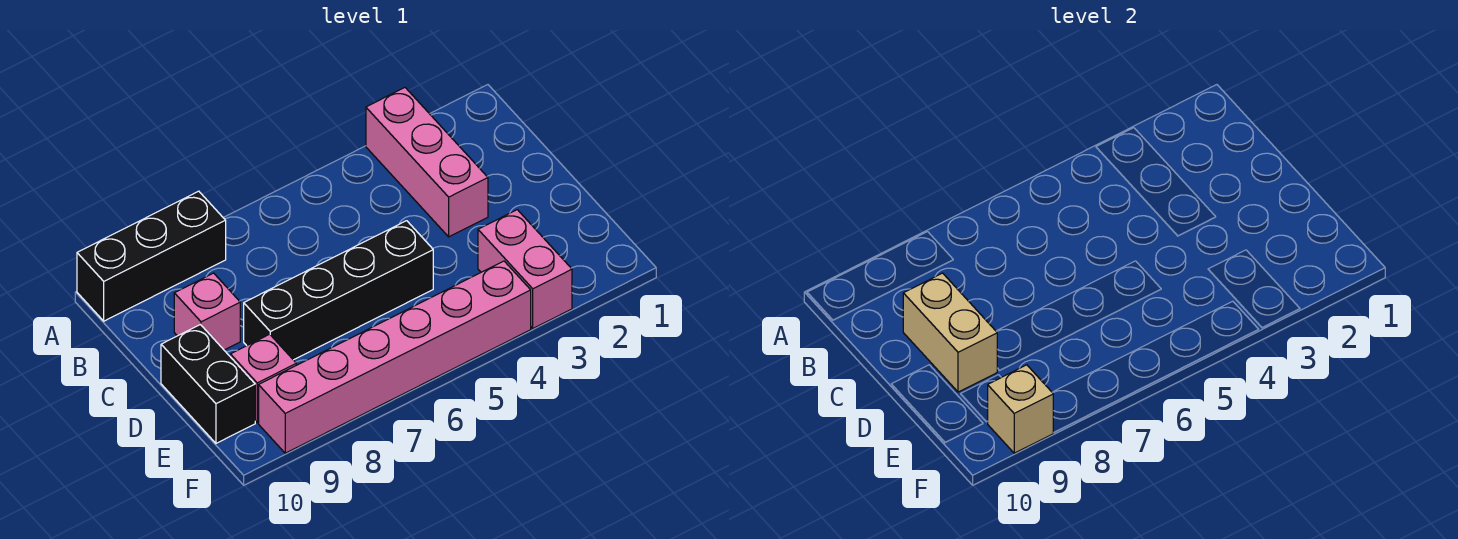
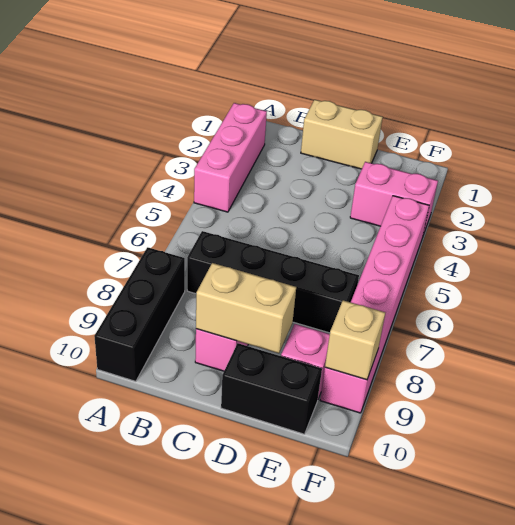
pink brick A3:C3 level 1 -> pink brick A2:A4 level 1
none -> tan brick C1:D1 level 1
black brick D5:D8 level 1 -> black brick B7:E7 level 1

